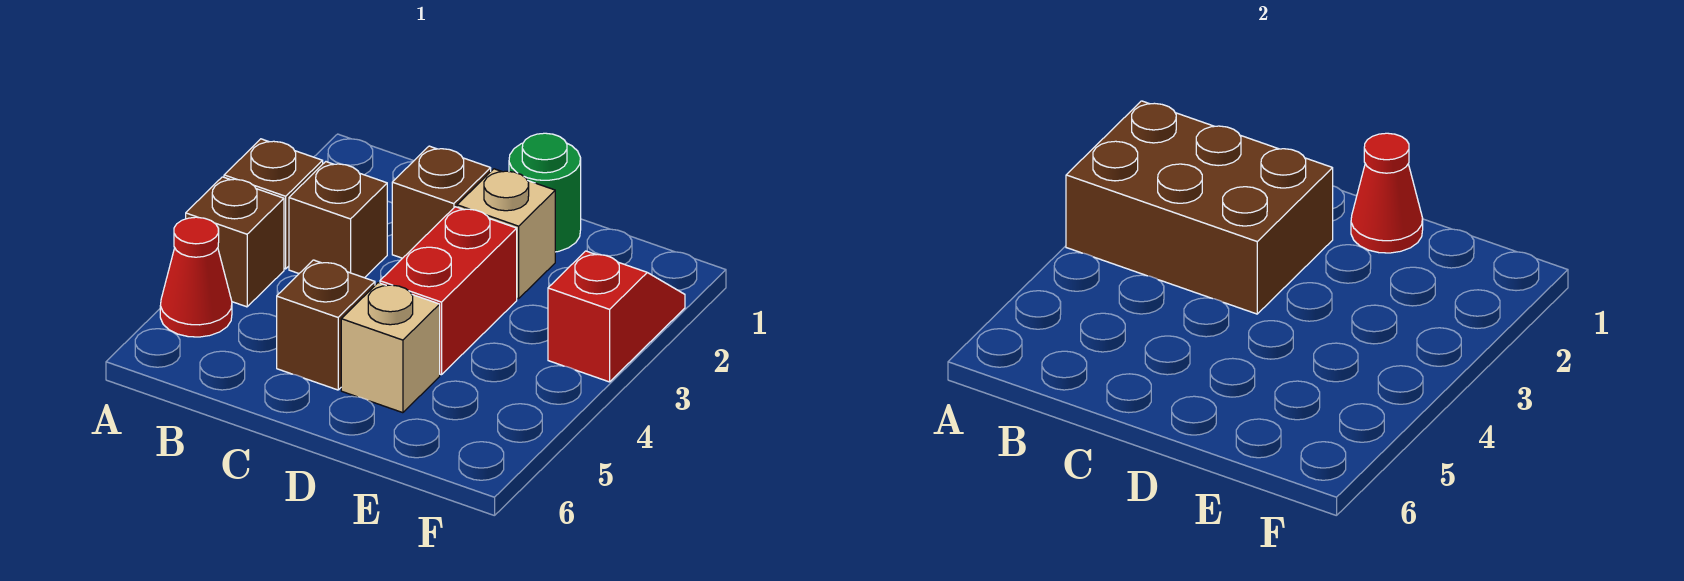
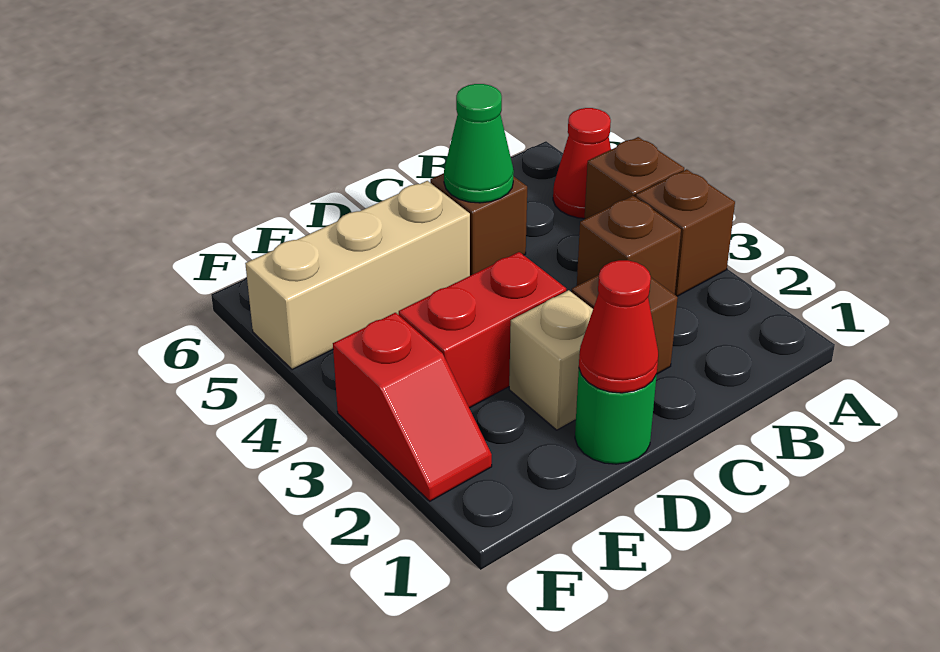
brown brick A2:C3 level 2 -> none
none -> green cone C5 level 2
red brick D3:D4 level 1 -> red brick D3:E3 level 1
tan brick D5 level 1 -> tan brick D5:F5 level 1

